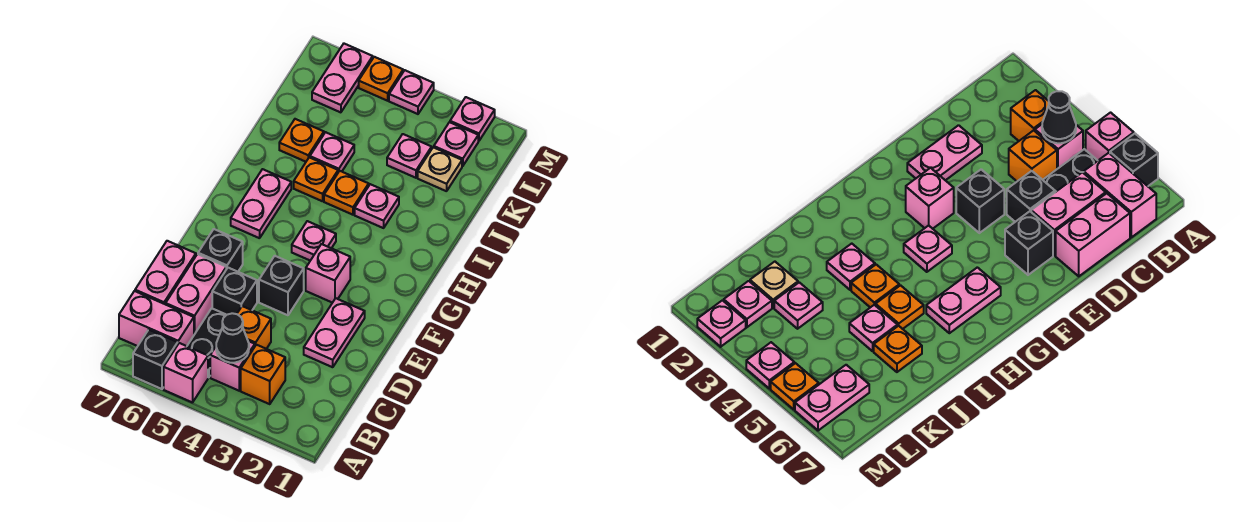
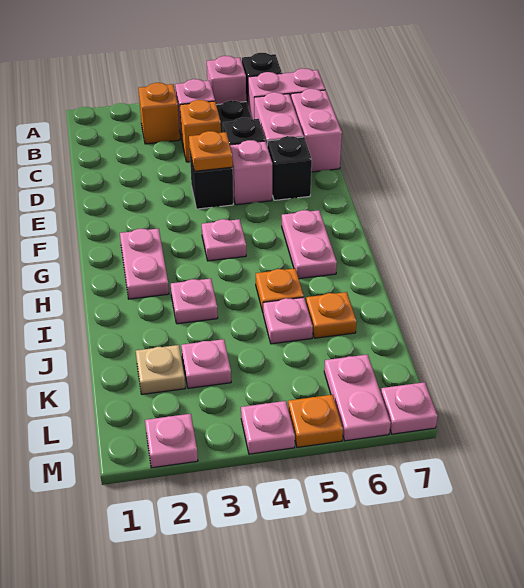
black cone B4 level 2 -> none
pink plate D2:E2 level 1 -> pink plate G2:H2 level 1
pink brick F3 level 1 -> pink brick E5 level 1
orange plate I4 level 1 -> orange plate E4 level 2
pink plate L2 level 1 -> pink plate M7 level 1

